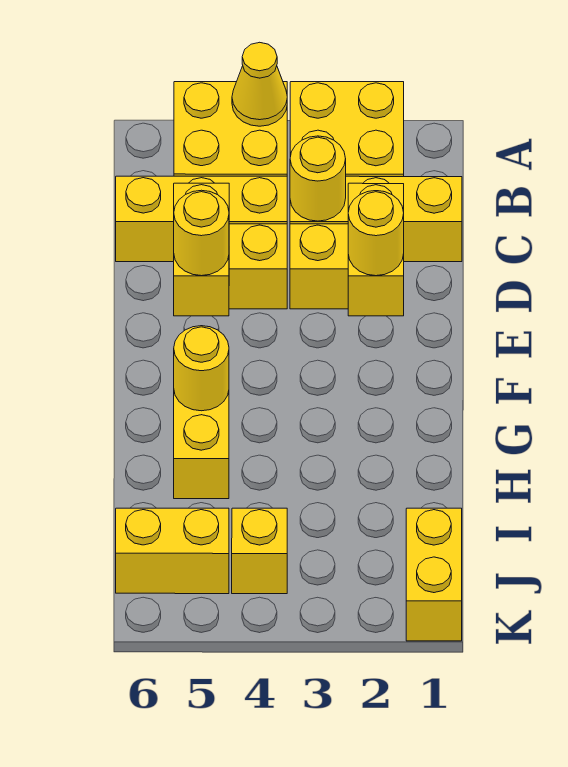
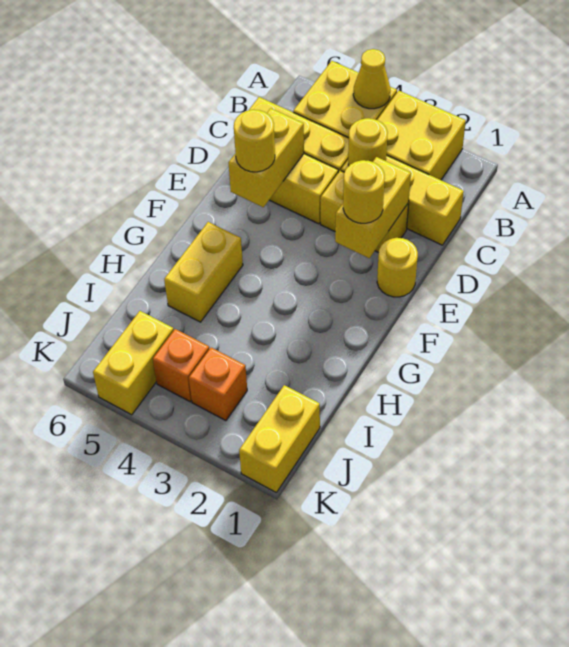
yellow round brick G5 level 2 -> yellow round brick E1 level 1
none -> orange brick J3 level 1
yellow brick J4 level 1 -> orange brick J4 level 1
yellow brick J5:J6 level 1 -> yellow brick J5:K5 level 1

